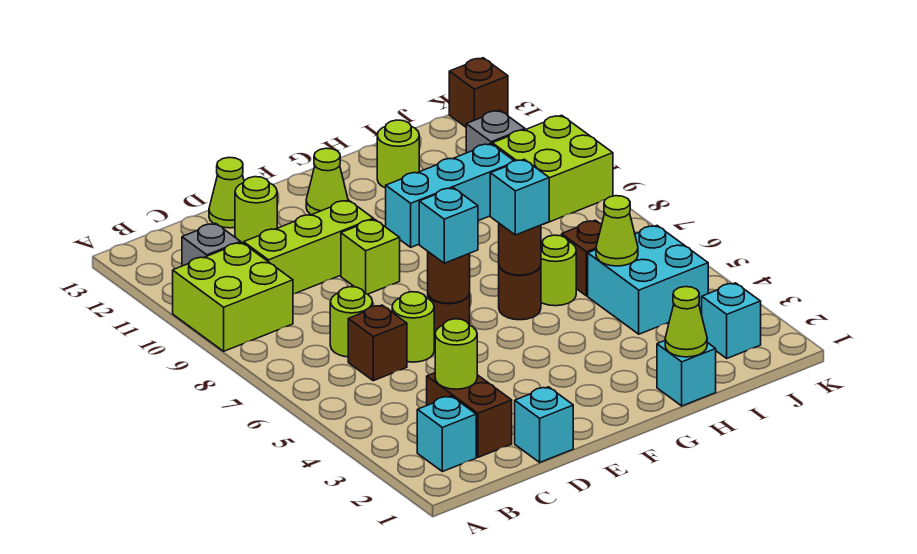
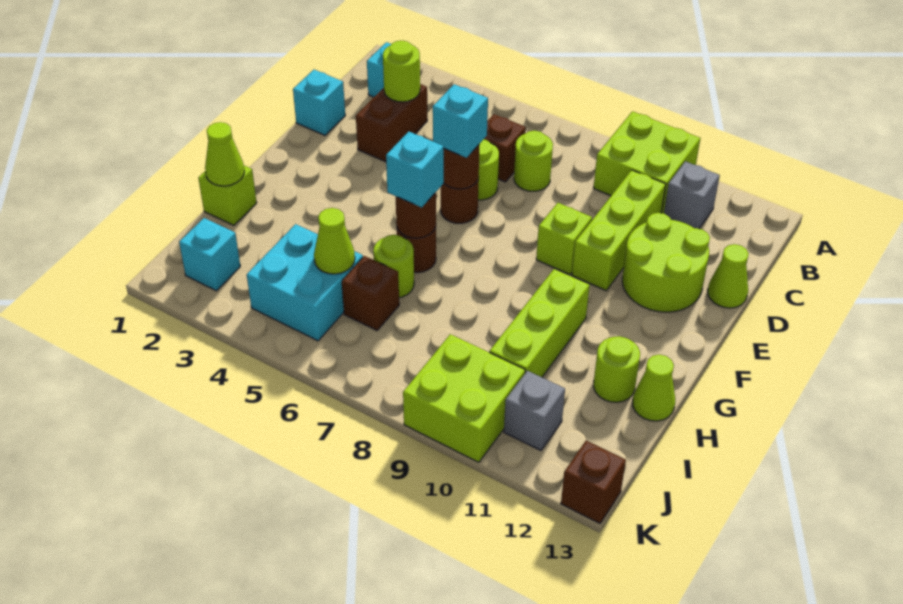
brown brick C2:C3 level 1 -> brown brick C3:D3 level 1
lime round brick D12 level 1 -> lime round brick D11:E12 level 1
lime cone F12 level 1 -> lime cone H13 level 1
cyan brick G10:I10 level 1 -> lime brick G10:I10 level 1
cyan brick H1 level 1 -> lime brick H1 level 1

